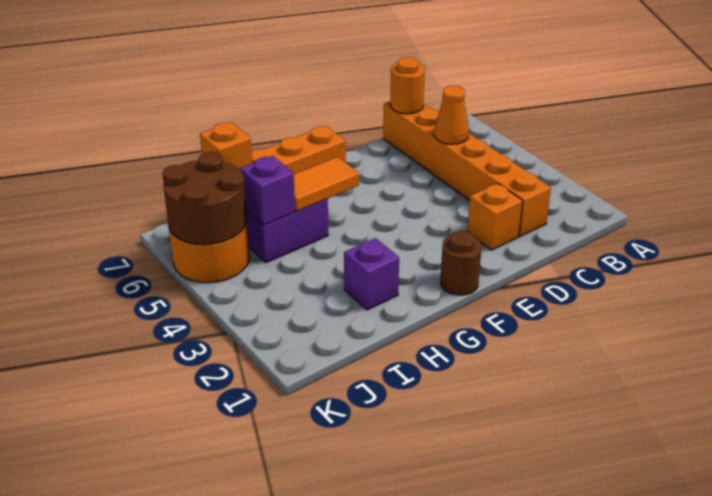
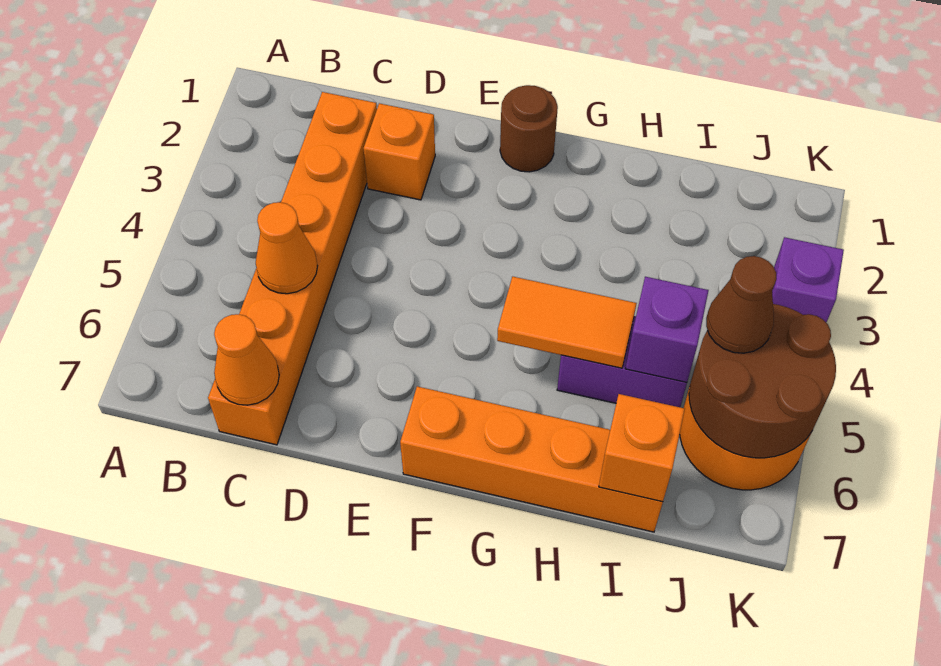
orange round brick C7 level 2 -> orange cone C7 level 2
purple brick H2 level 1 -> purple brick K3 level 1
none -> brown cone J5 level 3

